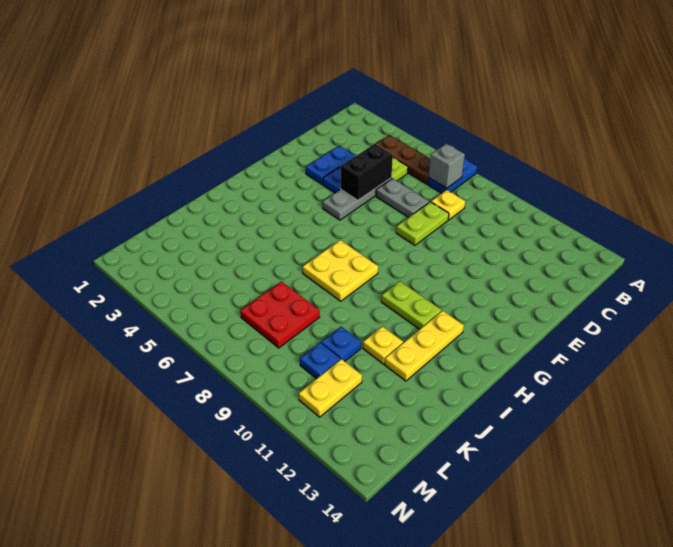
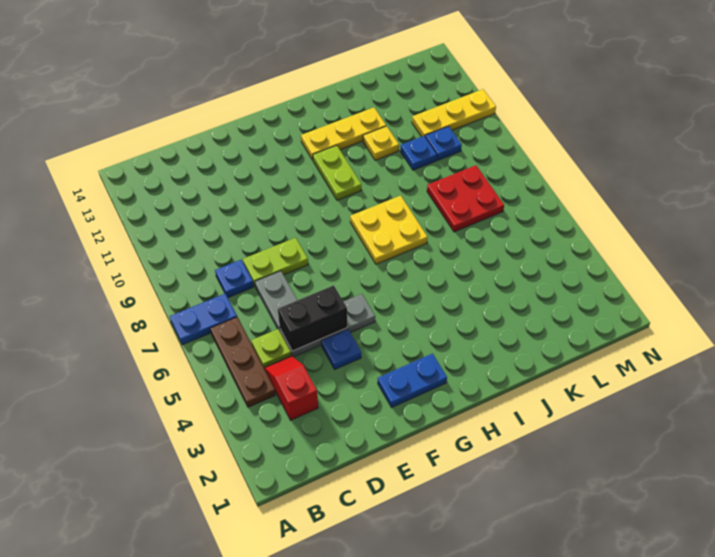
grey brick B7 level 2 -> none
none -> red slope C3:C4 level 1 top 3
yellow plate C8 level 1 -> blue plate C8 level 1
blue plate D3:E3 level 1 -> blue plate F2:G2 level 1
yellow plate L11:M11 level 1 -> yellow plate L11:N11 level 1

